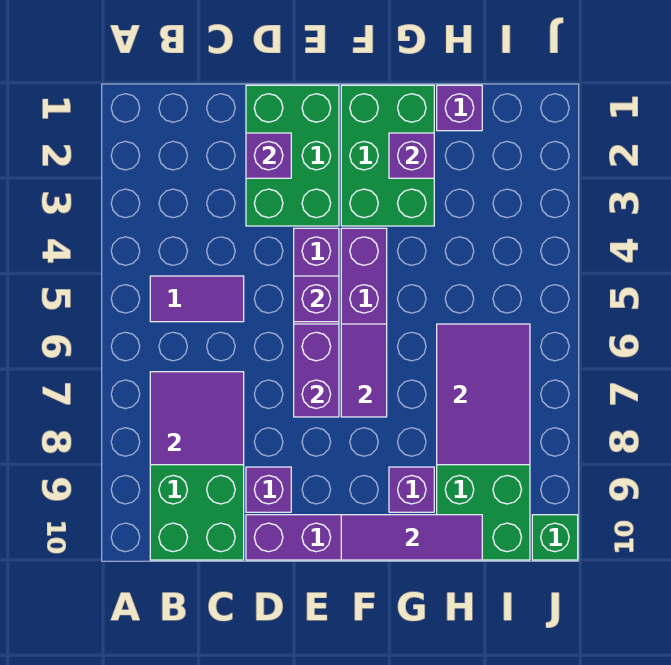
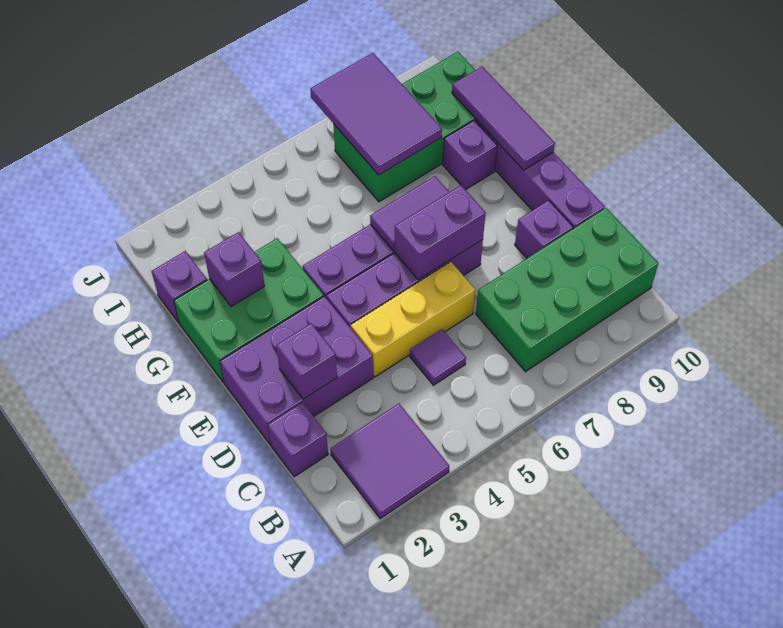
purple tile B5:C5 level 1 -> purple tile C5 level 1
purple tile B7:C8 level 2 -> purple tile A2:B3 level 1
green brick D1:E3 level 1 -> purple brick D1:E3 level 1
none -> yellow brick D4:D6 level 1
purple brick E5 level 2 -> purple brick C1 level 1
purple tile H6:I8 level 2 -> purple tile H7:J8 level 2
green brick J10 level 1 -> none

